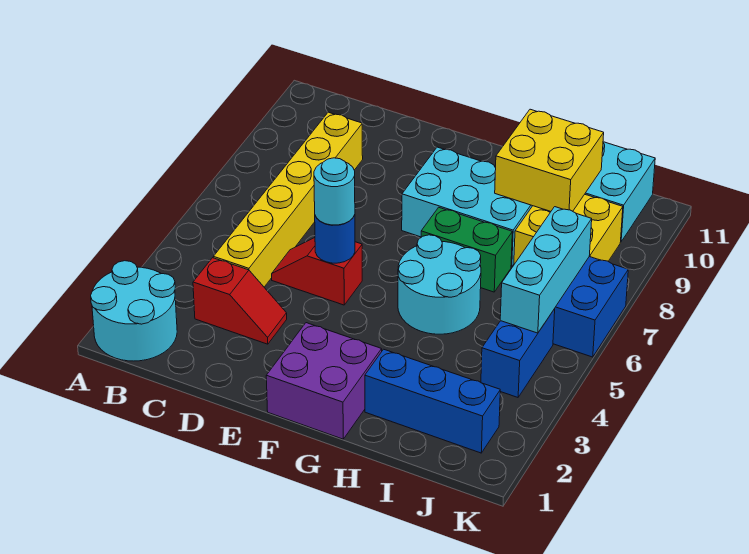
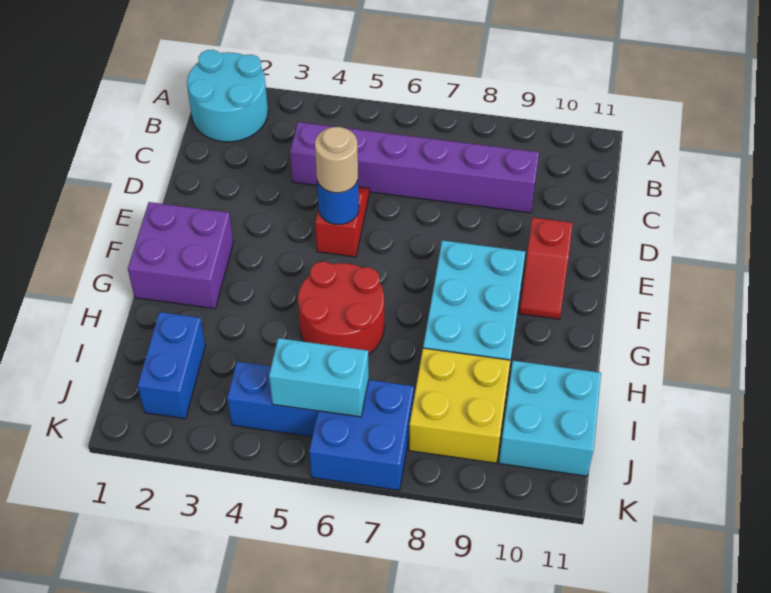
red slope C3:D3 level 1 top C -> red slope E10:F10 level 1 top E
yellow brick C4:C9 level 1 -> purple brick C4:C9 level 1
cyan round brick E5 level 3 -> tan round brick E5 level 3
cyan round brick G5:H6 level 1 -> red round brick G5:H6 level 1
green brick G7:H7 level 1 -> none
blue brick H2:J2 level 1 -> blue brick I2:J2 level 1
yellow brick H9:I10 level 2 -> none
cyan brick J5:J7 level 2 -> cyan brick J5:J6 level 2

